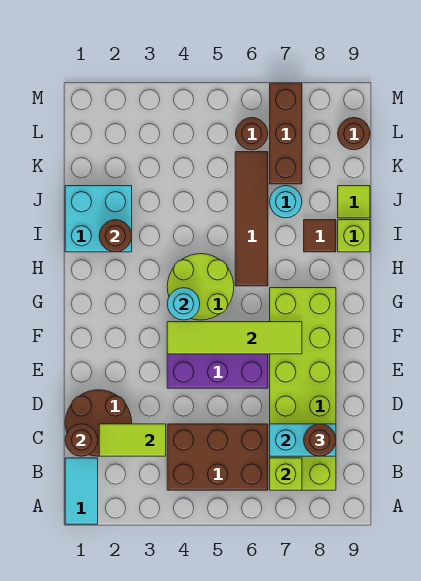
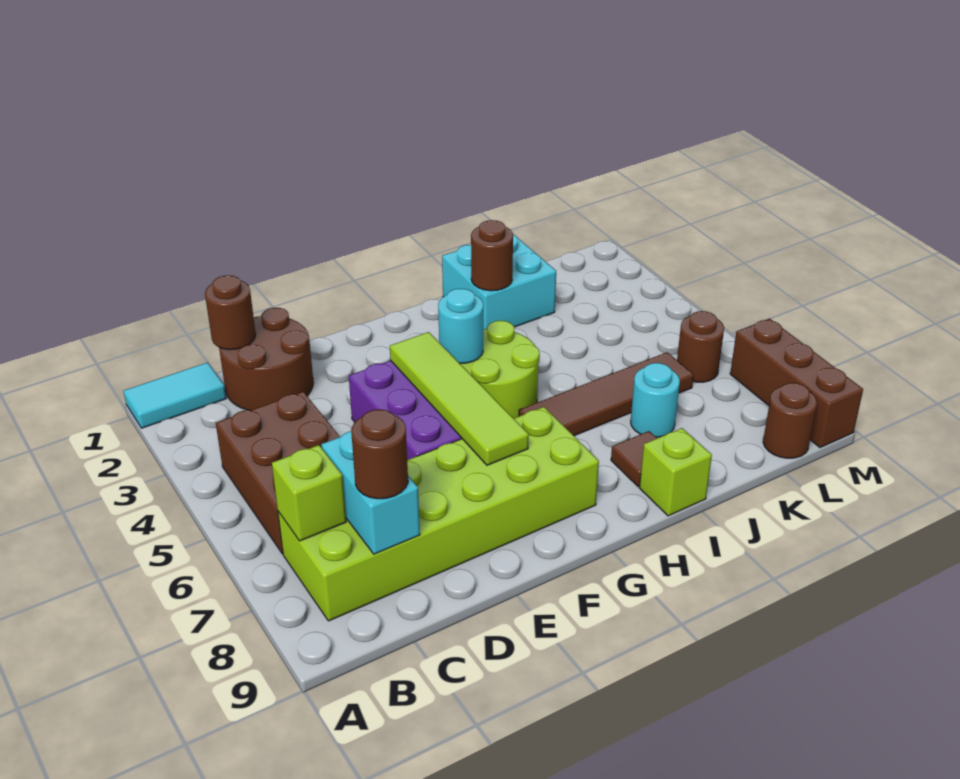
lime tile C2:C3 level 2 -> none
lime tile J9 level 1 -> none
brown brick K7:M7 level 1 -> brown brick M7:M9 level 1

